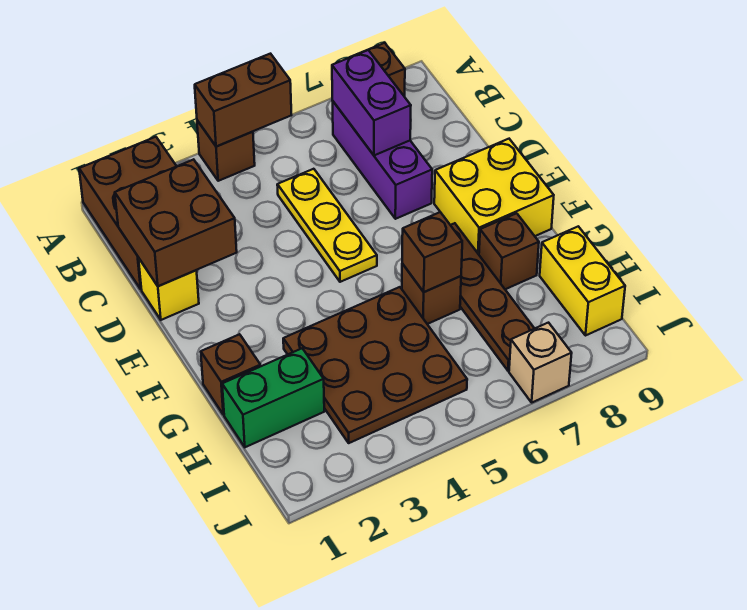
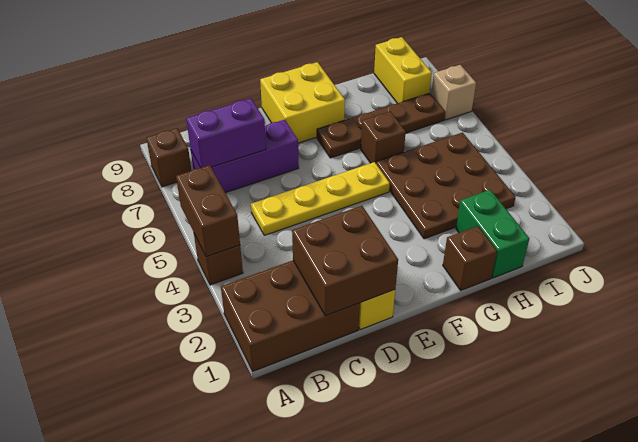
yellow plate C5:E5 level 1 -> yellow plate C5:F5 level 1
brown brick G6 level 2 -> none
brown brick G8 level 1 -> none
yellow brick H9:I9 level 1 -> yellow brick I8:I9 level 1

